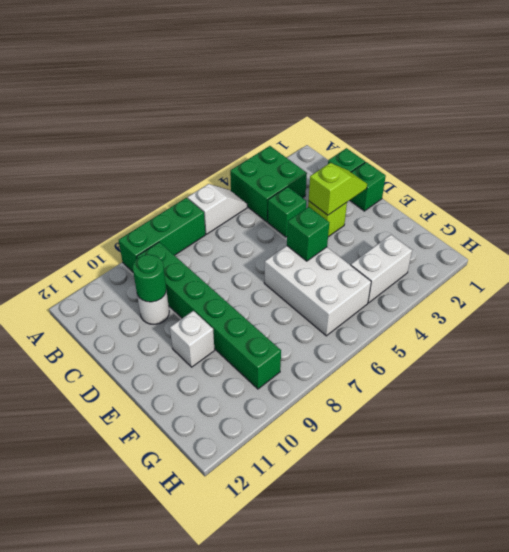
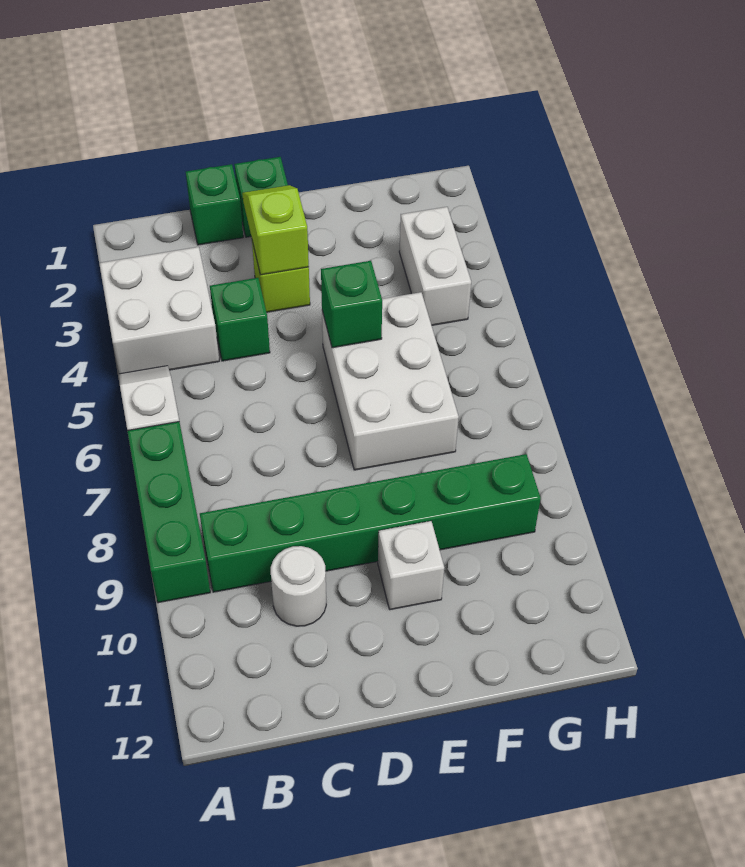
green brick A3:B4 level 1 -> white brick A3:B4 level 1
green round brick C10 level 2 -> none
white brick E5:G6 level 1 -> white brick E5:F7 level 1

